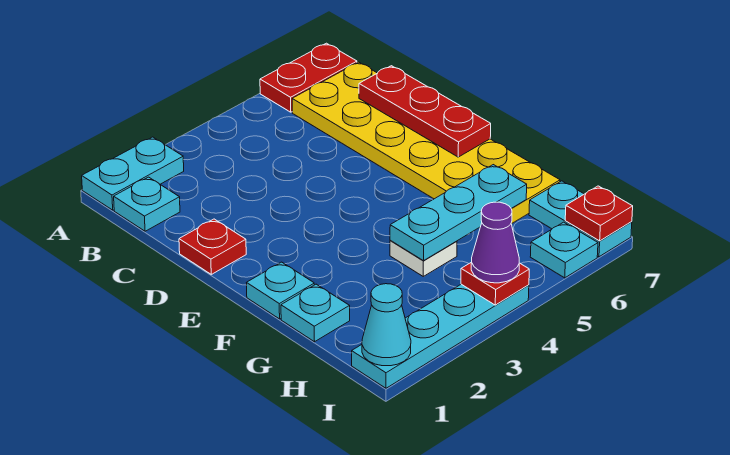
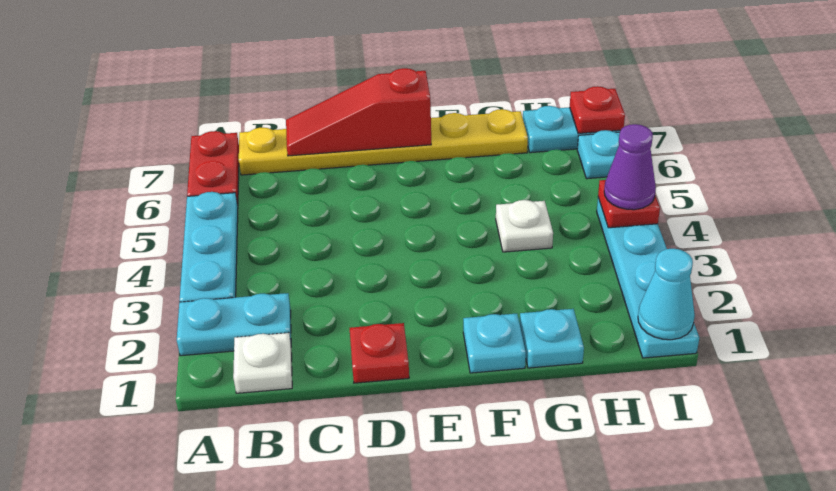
cyan plate A1:A2 level 1 -> cyan plate A2:B2 level 1
cyan plate B1 level 1 -> white plate B1 level 1
yellow plate B6:G7 level 1 -> yellow plate B7:G7 level 1
red plate C7:E7 level 2 -> red slope C7:E7 level 2 top E
cyan plate G4:G6 level 2 -> cyan plate A3:A5 level 1

